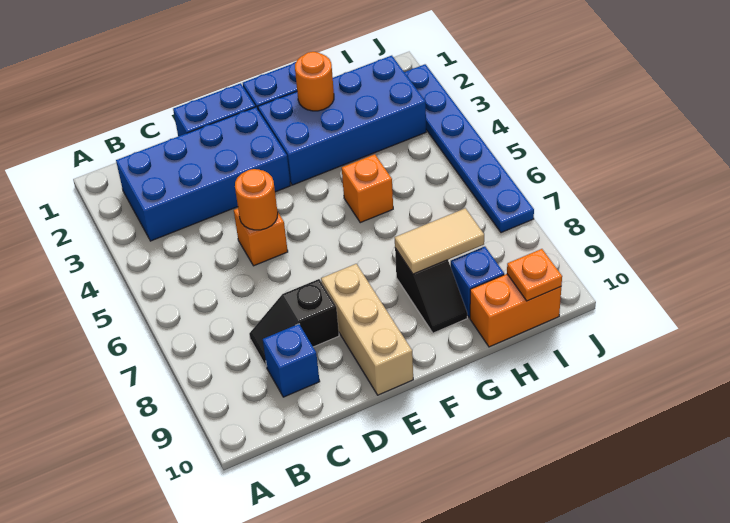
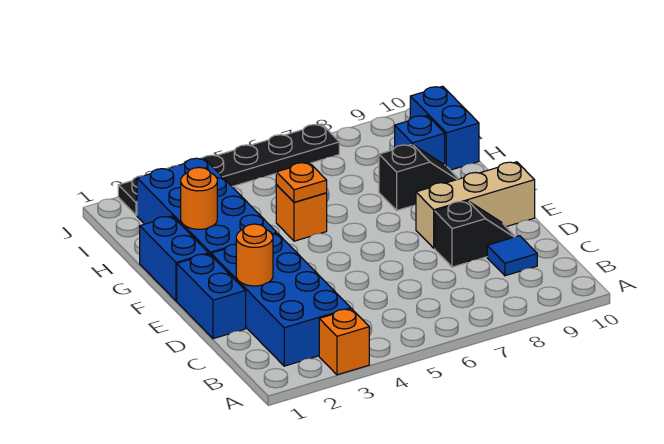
black slope C8:D8 level 1 top D -> black slope D8:D9 level 1 top 8
blue brick C9 level 1 -> blue tile C9 level 1
orange brick D5 level 1 -> orange brick A3 level 1
orange round brick D5 level 2 -> orange round brick D2 level 2
tan tile G8:H8 level 2 -> none
orange brick H10:I10 level 1 -> blue brick H10:I10 level 1
orange plate I10 level 2 -> orange plate G5 level 2
blue plate J2:J7 level 1 -> black plate J2:J7 level 1

